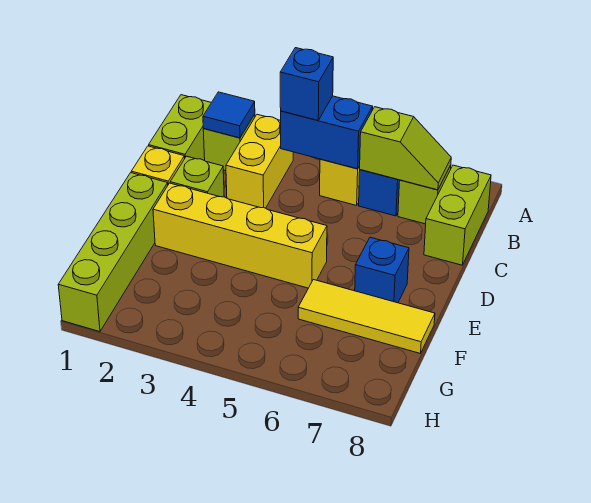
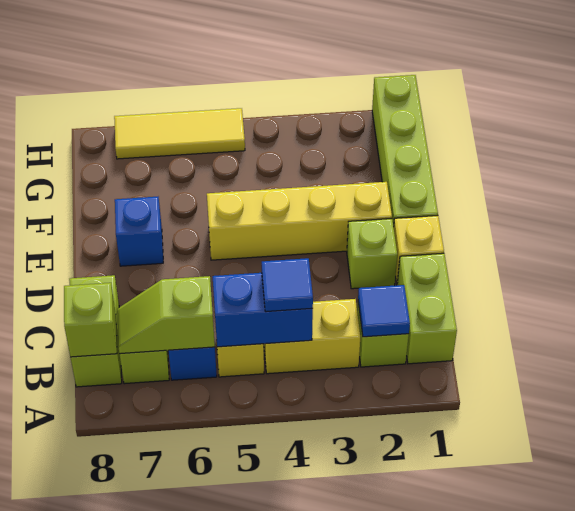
yellow brick B3:C3 level 1 -> yellow brick B3:B4 level 1
blue brick B4 level 3 -> blue tile B4 level 3
none -> lime brick B8 level 2
yellow tile F6:F8 level 1 -> yellow tile H5:H7 level 1

